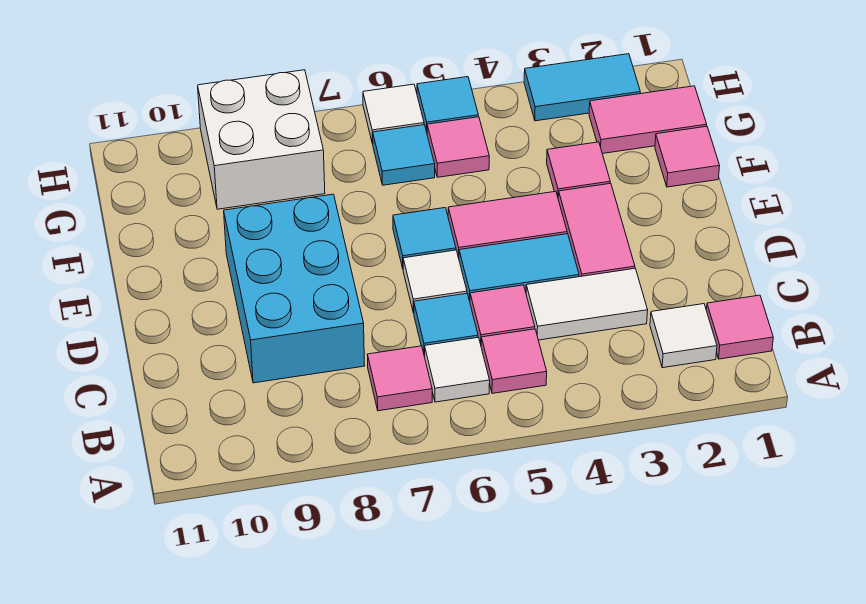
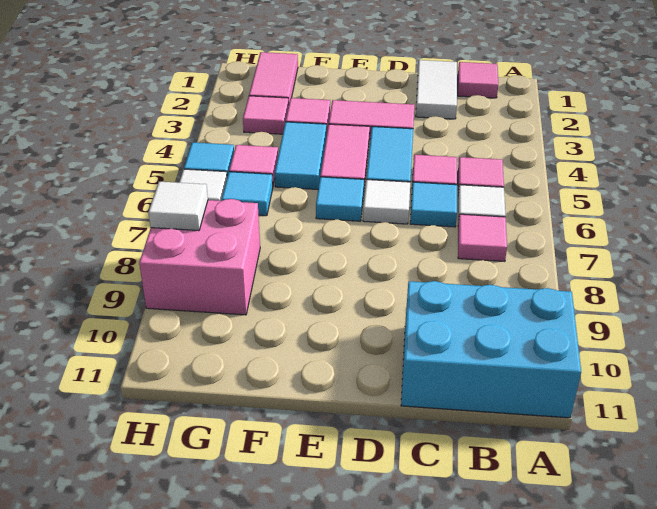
white tile B2 level 1 -> white tile H8 level 2
white tile C3:C4 level 1 -> white tile C1:C2 level 1
cyan brick C8:E9 level 1 -> cyan brick A10:C11 level 1
pink tile F1 level 1 -> pink tile G3 level 1
white brick G8:H9 level 1 -> pink brick G8:H9 level 1
cyan tile H2:H3 level 1 -> cyan tile F4:F5 level 1

